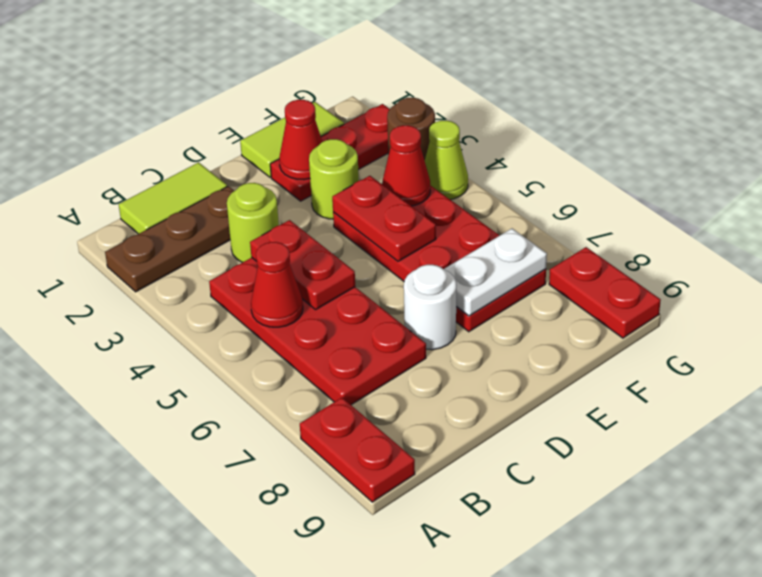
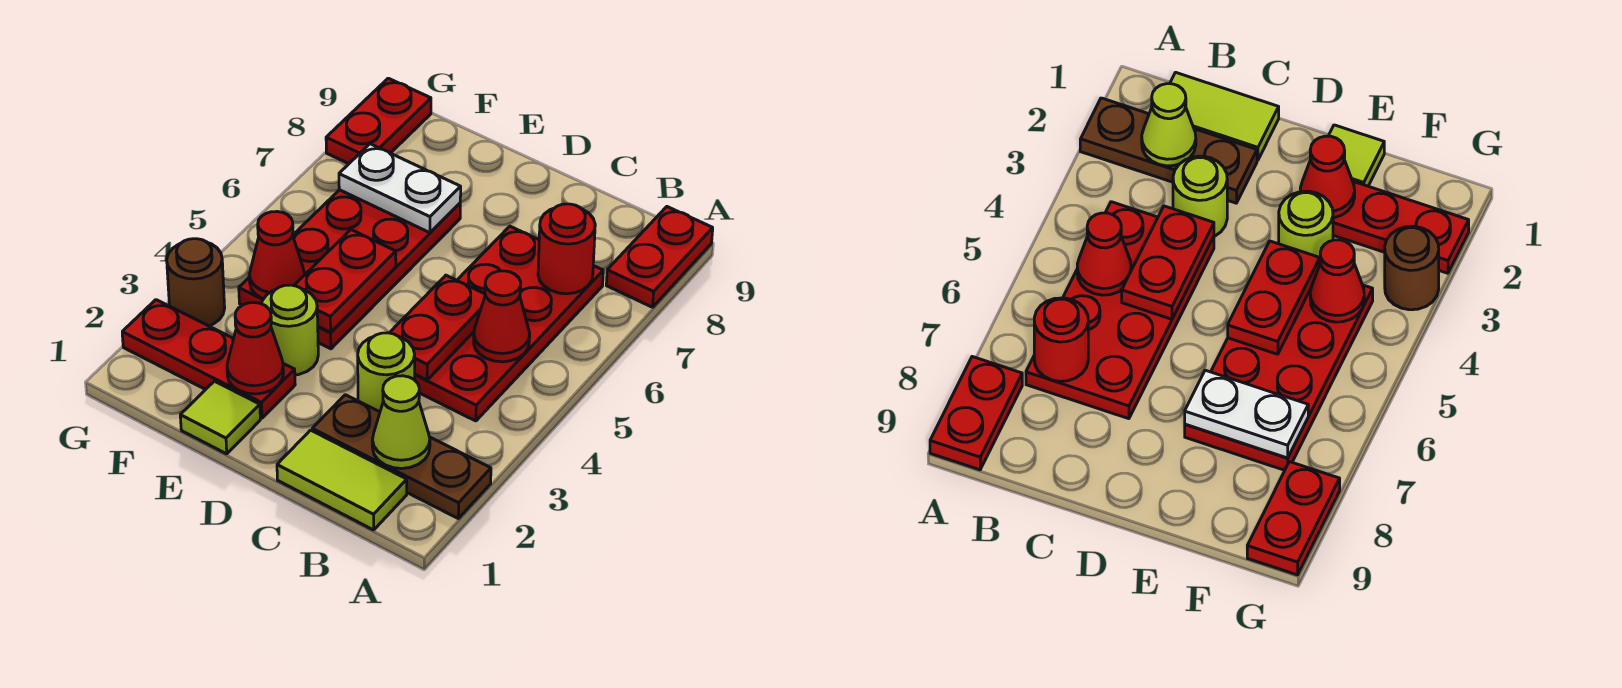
none -> red round brick B7 level 2
white round brick D7 level 1 -> none
lime tile E1:F1 level 1 -> lime tile E1 level 1
lime cone G4 level 1 -> lime cone B2 level 2

